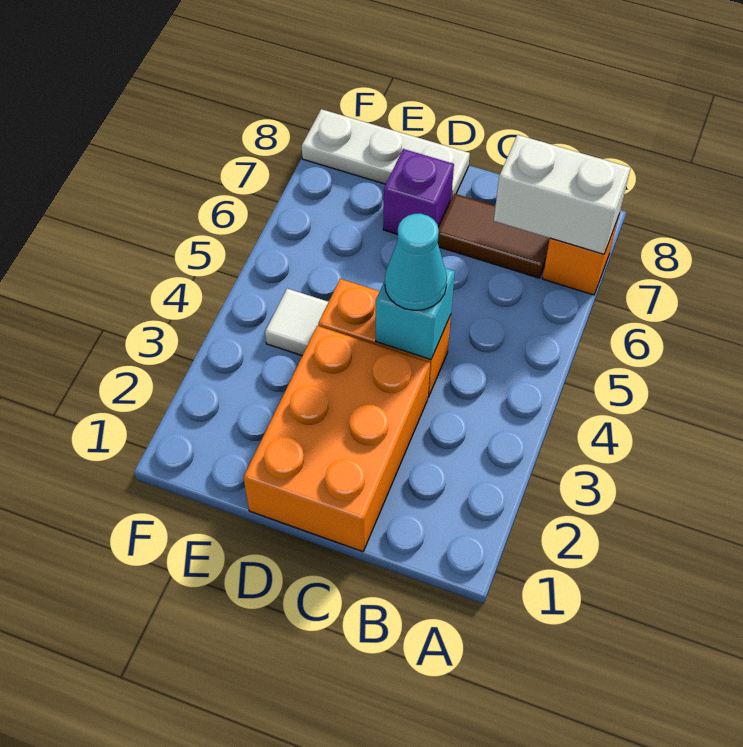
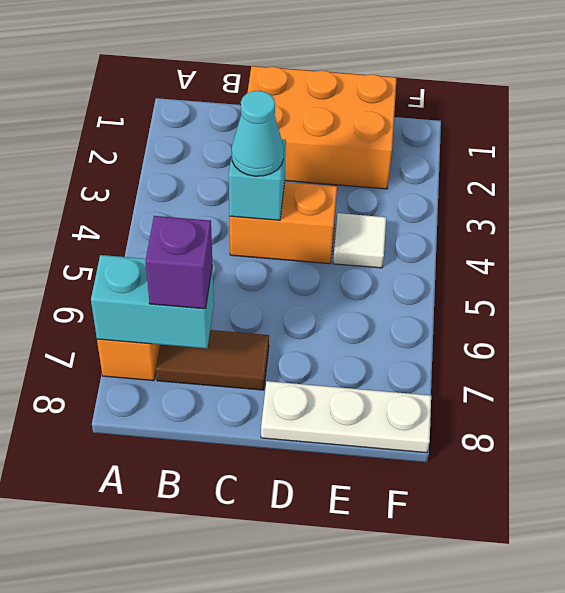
white brick A7:B7 level 2 -> cyan brick A7:B7 level 2
orange brick C1:D3 level 1 -> orange brick C1:E2 level 1
purple brick D7 level 1 -> purple brick B7 level 3

